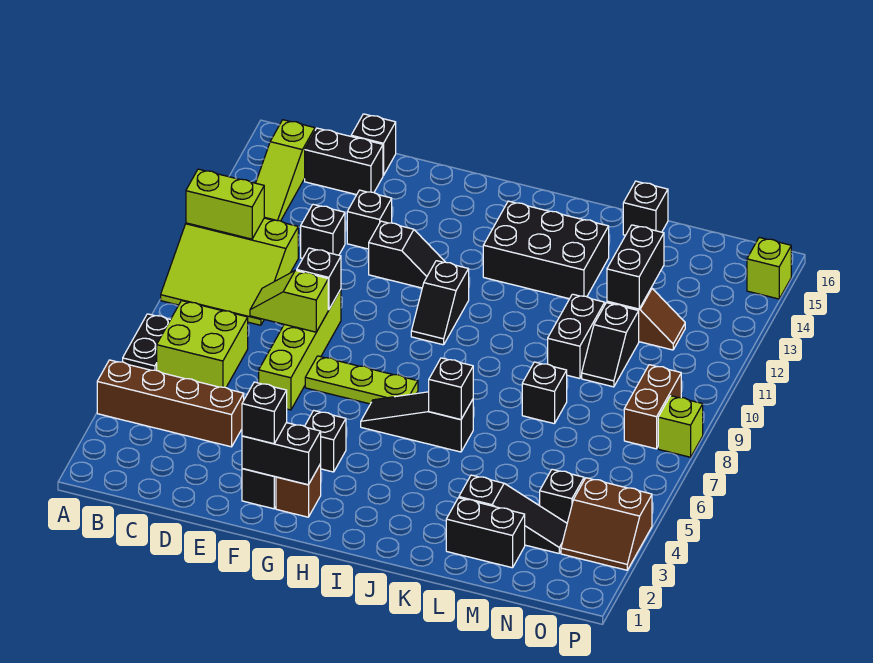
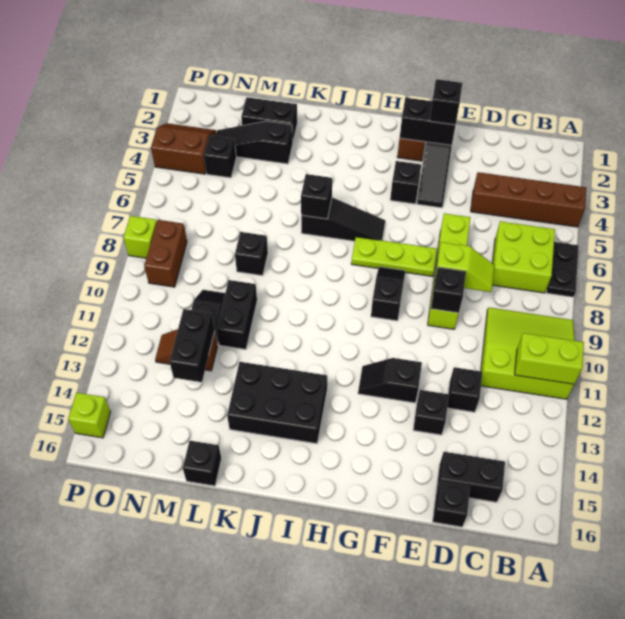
lime slope B13:B15 level 1 top 15 -> none
black slope H10:H11 level 1 top 11 -> black slope G8:G9 level 1 top 9

